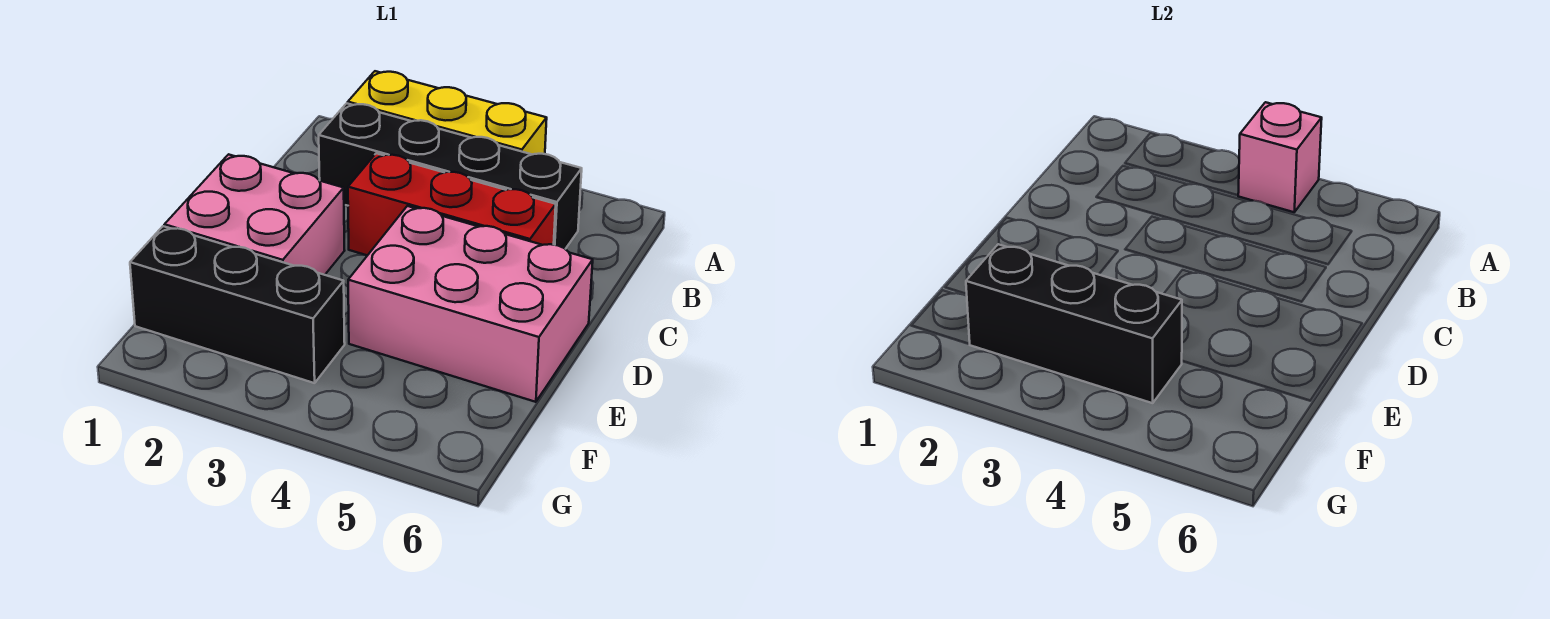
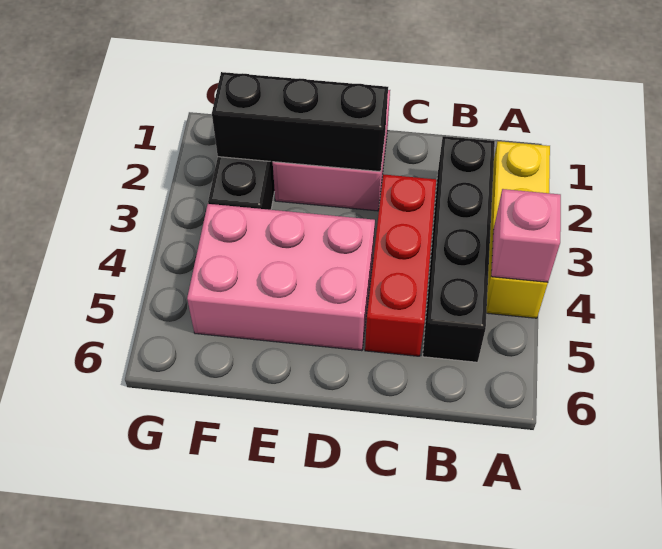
pink brick D4:E6 level 1 -> pink brick D4:F5 level 1
black brick F2:F4 level 2 -> black brick D2:F2 level 2

